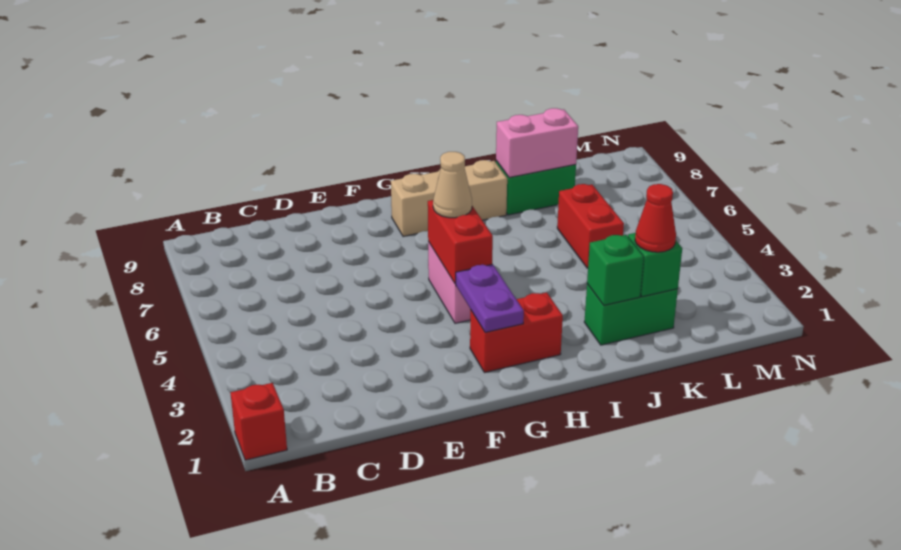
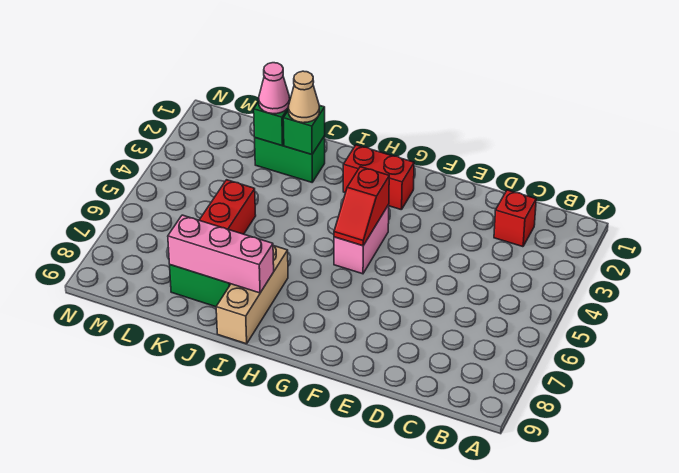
red brick A1 level 1 -> red brick C2 level 1
purple plate G2:G3 level 2 -> none
red brick G4:G5 level 2 -> red slope G4:G5 level 2 top 4
tan cone G5 level 3 -> tan cone J2 level 3
tan brick G8:I8 level 1 -> tan brick I7:I9 level 1
pink brick J8:K8 level 2 -> pink brick I8:K8 level 2
red cone K2 level 3 -> pink cone K2 level 3

